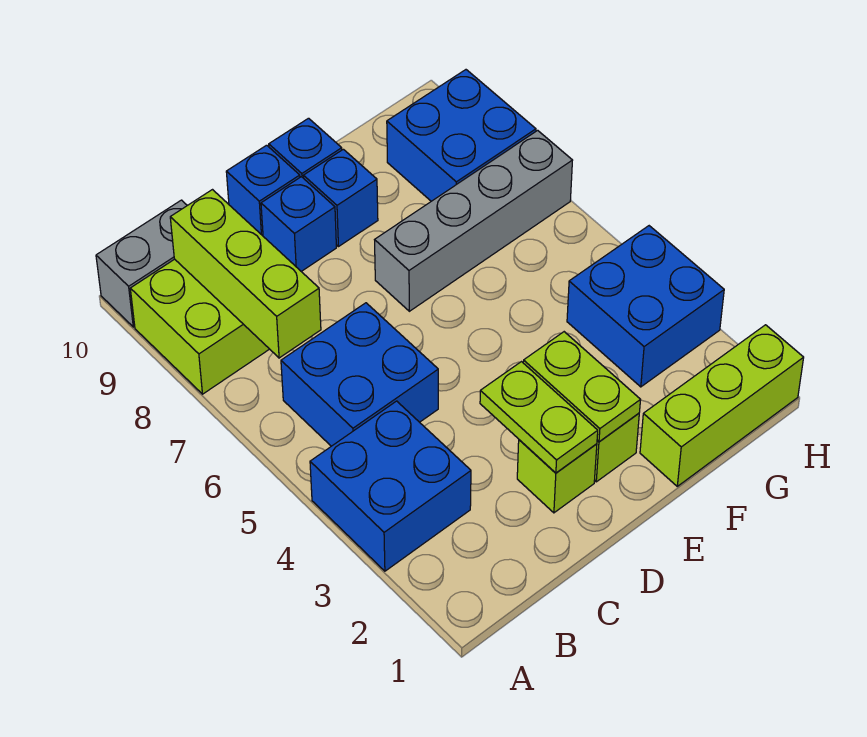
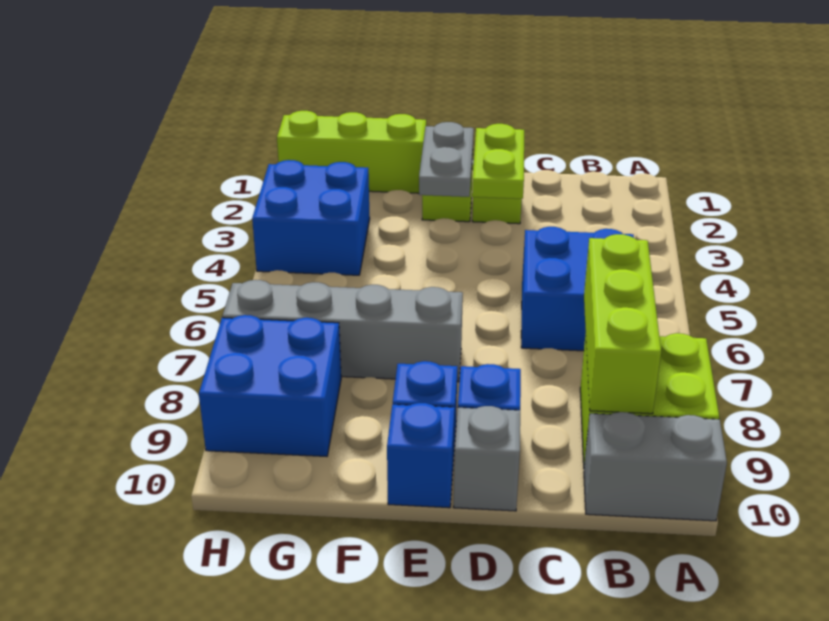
blue brick A3:B4 level 1 -> none
blue brick D10 level 1 -> grey brick D10 level 1
lime plate E2:E3 level 2 -> grey plate E2:E3 level 2

